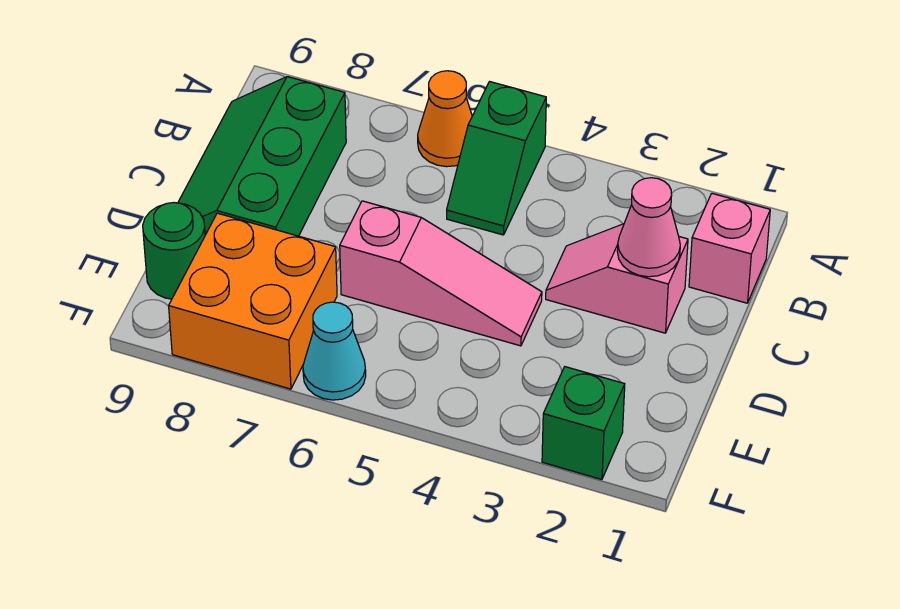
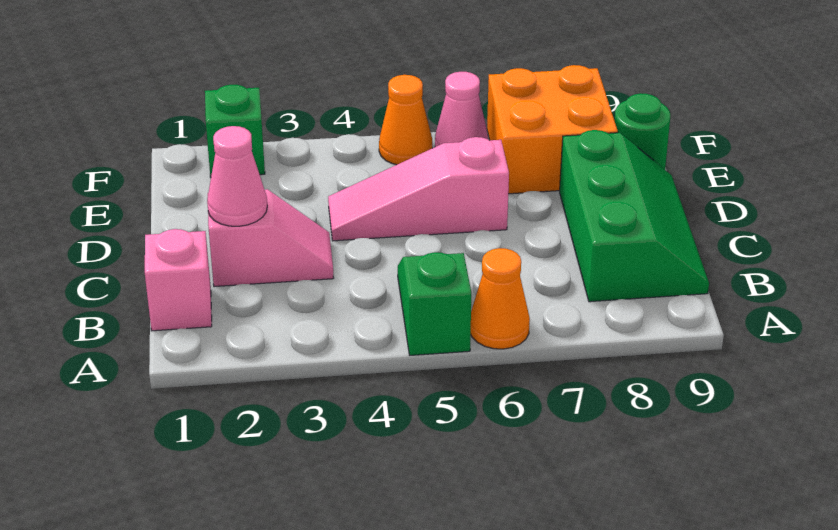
none -> orange cone F5 level 1
cyan cone F6 level 1 -> pink cone F6 level 1

